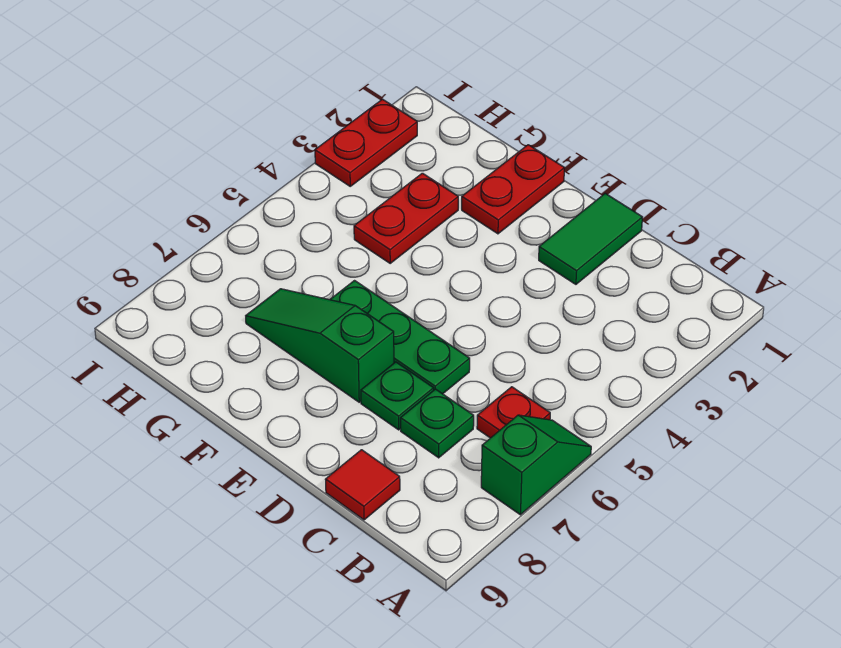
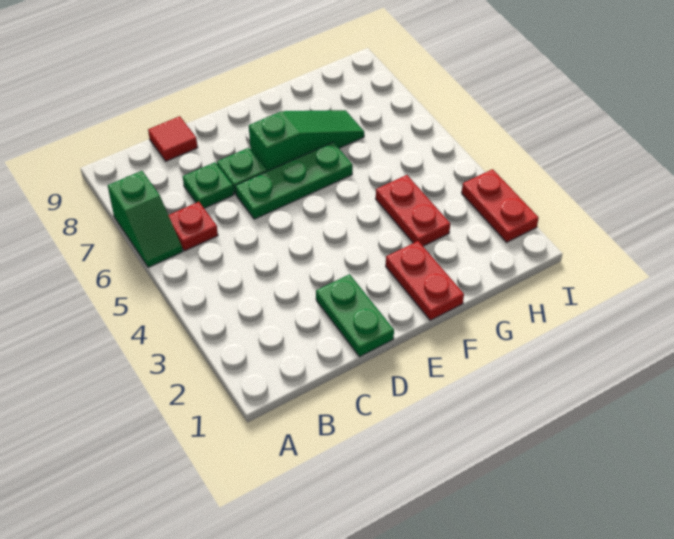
green tile D1:D2 level 1 -> green plate D1:D2 level 1

